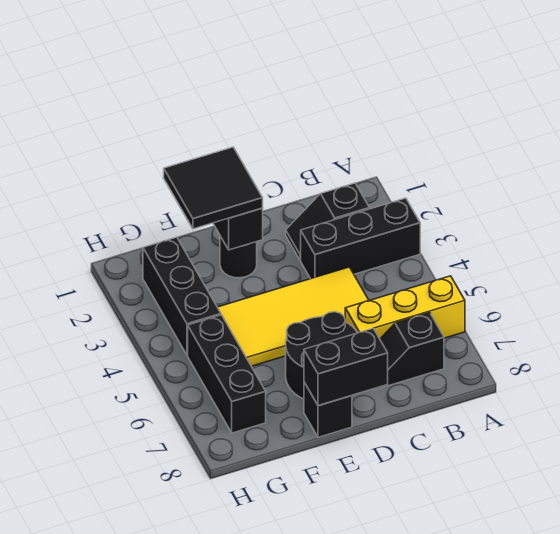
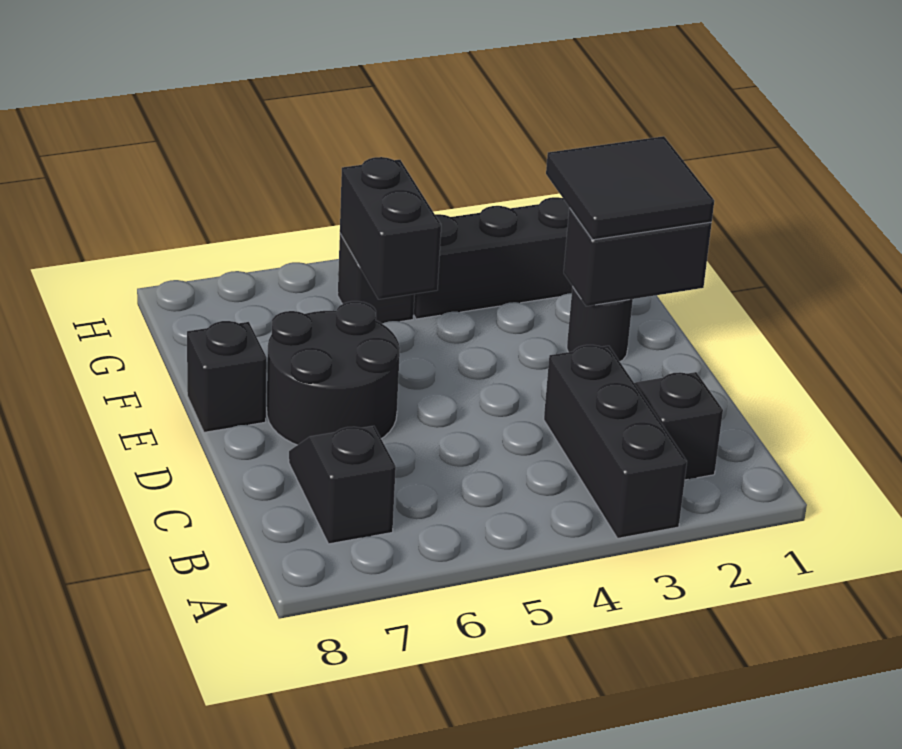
yellow brick A6:C6 level 1 -> none
yellow tile C4:F5 level 1 -> none
black brick D8:E8 level 2 -> black brick F5:G5 level 2
black brick G5:G7 level 1 -> black brick G5 level 1

